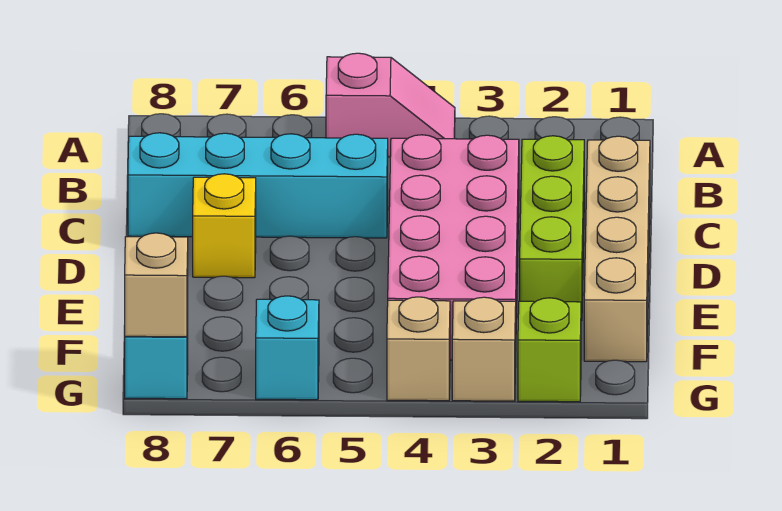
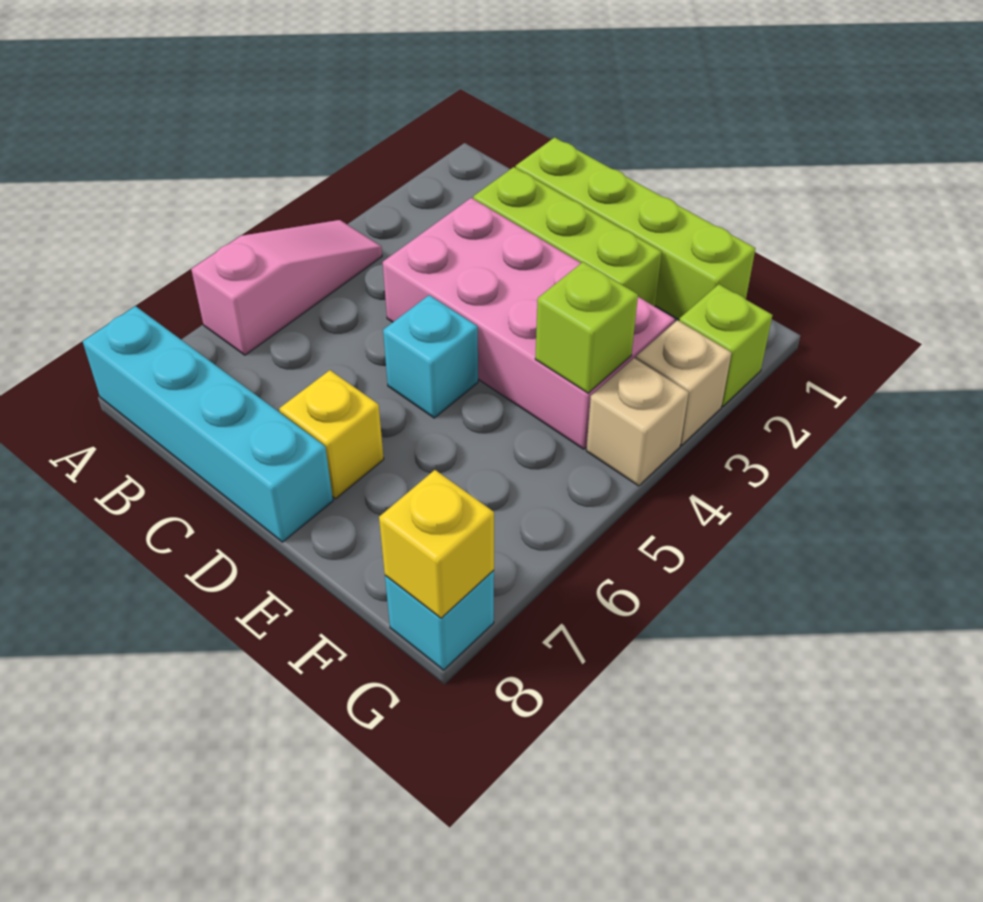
pink slope A4:A5 level 1 top 5 -> pink slope A4:A6 level 1 top 6
tan brick C1:F1 level 1 -> lime brick C1:F1 level 1
cyan brick C5:C8 level 1 -> cyan brick A8:D8 level 1
none -> lime brick F4 level 2
cyan brick G6 level 1 -> cyan brick D5 level 1
tan brick G8 level 2 -> yellow brick G8 level 2

